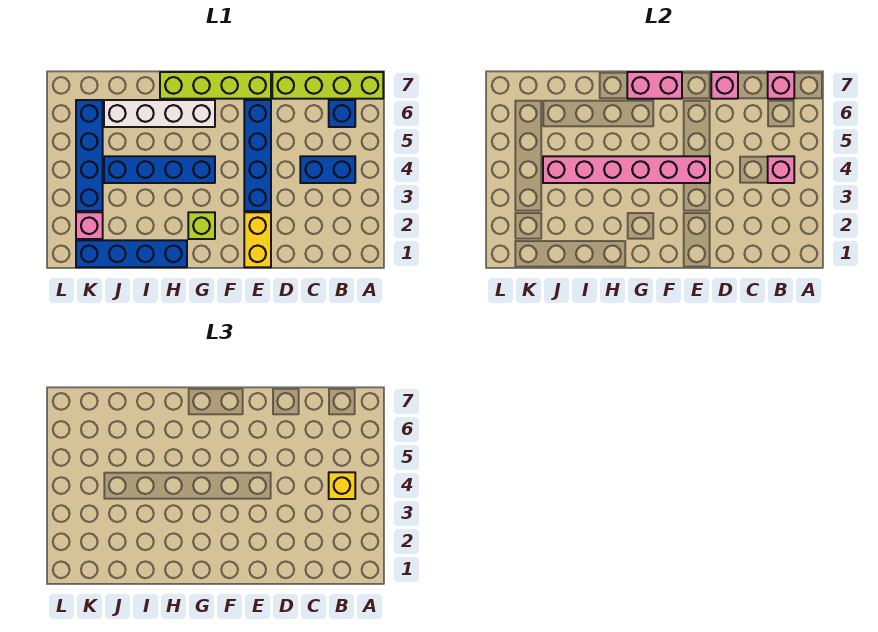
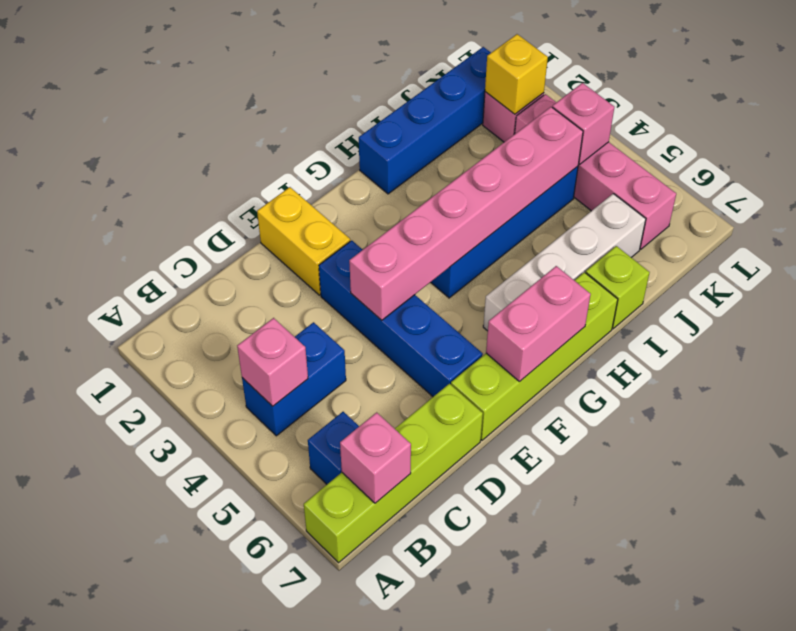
yellow brick B4 level 3 -> yellow brick K2 level 2
pink brick D7 level 2 -> pink brick K4 level 2
lime brick G2 level 1 -> lime brick I7 level 1
blue brick K3:K6 level 1 -> pink brick K3:K6 level 1

